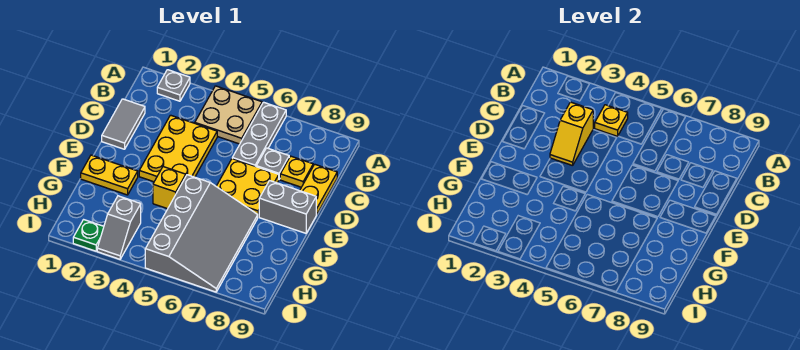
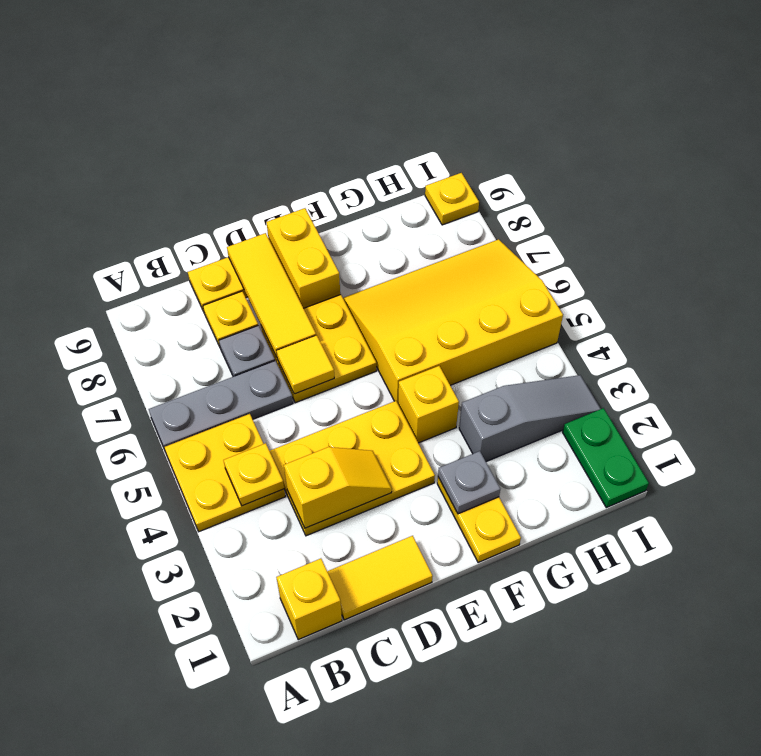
grey plate A2 level 1 -> grey plate F2 level 2
tan plate A4:B5 level 1 -> yellow plate A4:B5 level 1
none -> yellow brick B1 level 1
grey tile C1:D1 level 1 -> yellow tile C1:D1 level 1
none -> yellow tile D6 level 2
none -> yellow tile D7:D9 level 2
grey brick E8:E9 level 1 -> yellow brick E8:E9 level 1
grey slope F5:I7 level 1 top 5 -> yellow slope F5:I7 level 1 top 5
grey slope H3:I3 level 1 top H -> grey slope G3:I3 level 1 top G
green plate I2 level 1 -> green plate I1:I2 level 1
none -> yellow plate I9 level 1

